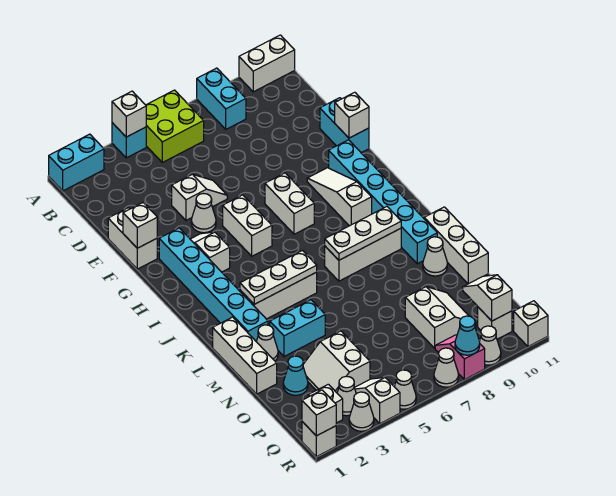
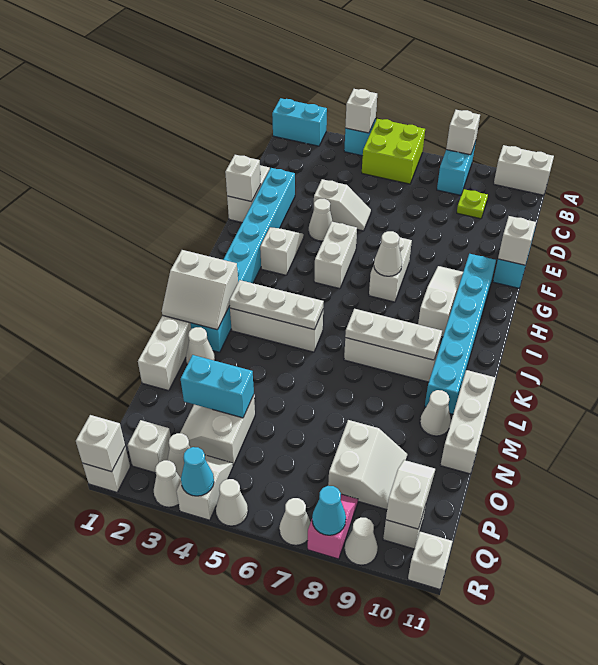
none -> white brick A8 level 2
none -> lime plate C9 level 1
cyan brick G2:L2 level 1 -> cyan brick E2:L2 level 1
none -> white cone H7 level 2
none -> white slope K1:L2 level 2 top K
cyan brick M3:M4 level 1 -> cyan brick O3:O4 level 2
cyan cone O2 level 1 -> cyan cone R4 level 2

